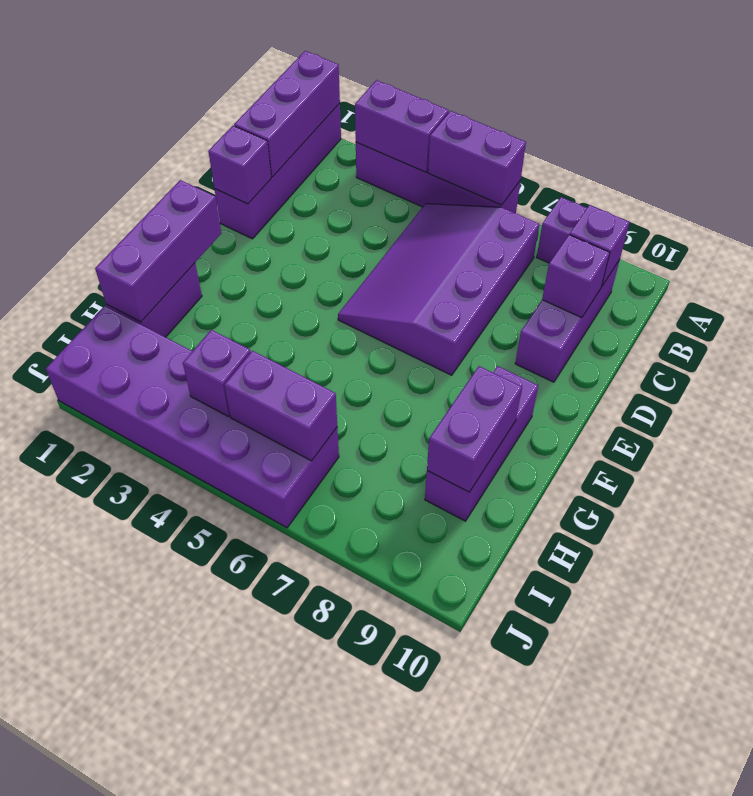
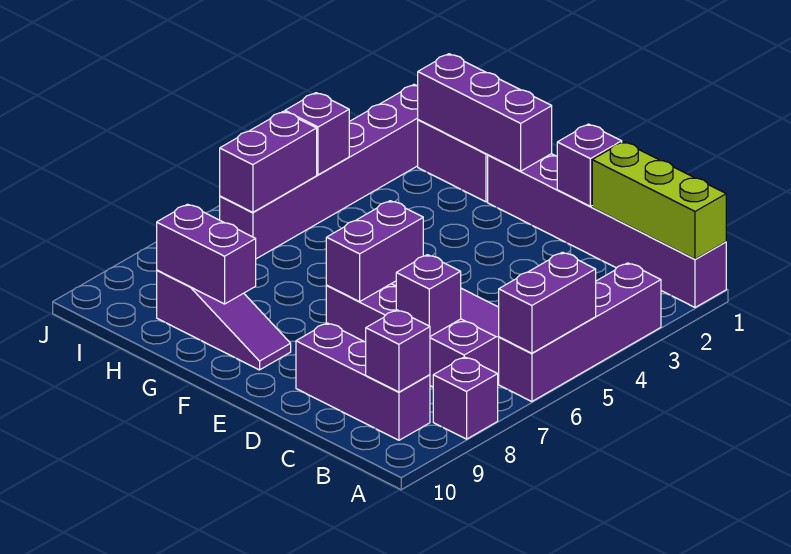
purple brick A1:D1 level 1 -> purple brick A1:F1 level 1
purple brick A1:C1 level 2 -> lime brick A1:C1 level 2
purple brick A3:A4 level 2 -> purple brick E6:E7 level 2
purple brick C9 level 2 -> purple brick C7 level 2
purple brick F9:H9 level 1 -> purple slope F9:H9 level 1 top H
purple brick I1:J6 level 1 -> purple brick I1:I6 level 1

